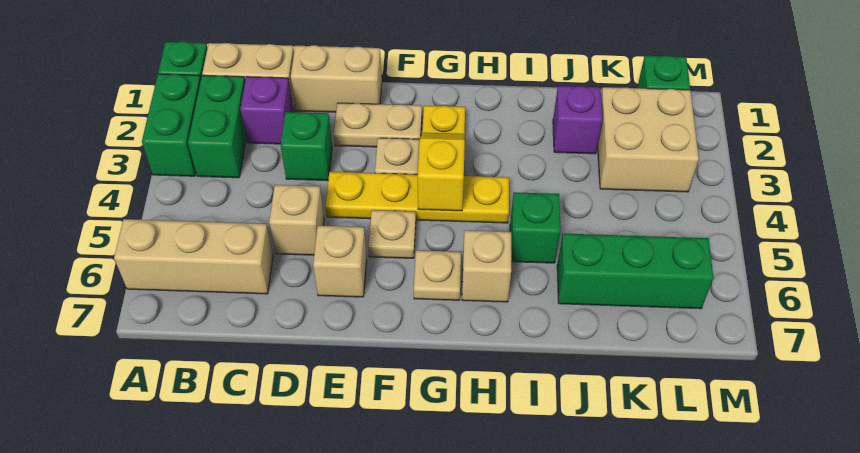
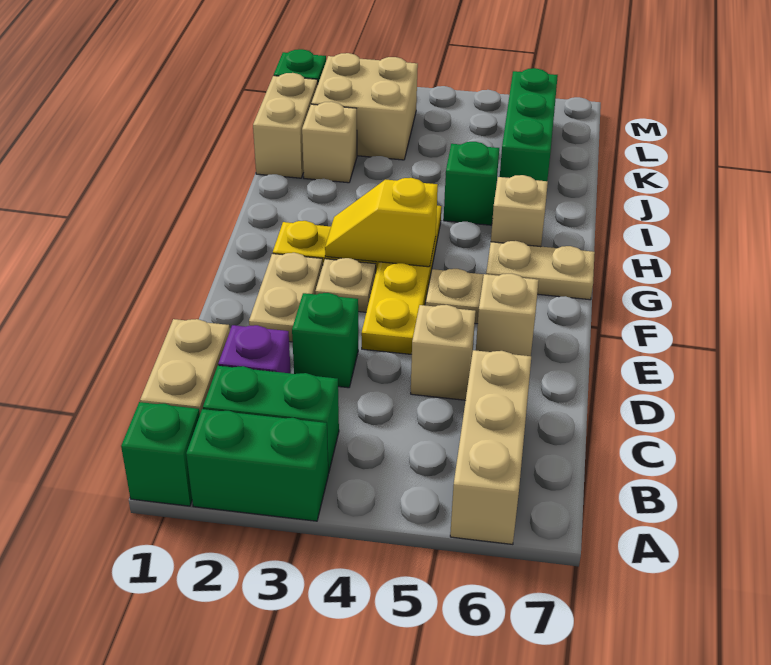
tan brick D1:E1 level 1 -> tan brick J1:K1 level 1
tan plate G6 level 1 -> tan plate G6:G7 level 1
purple brick J2 level 1 -> tan brick J2 level 1

